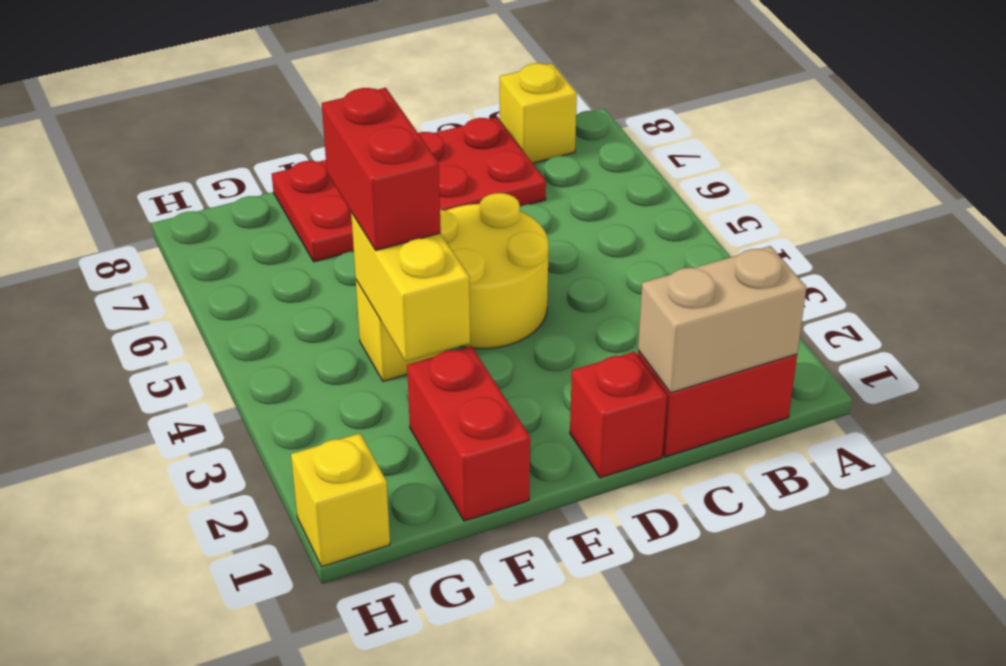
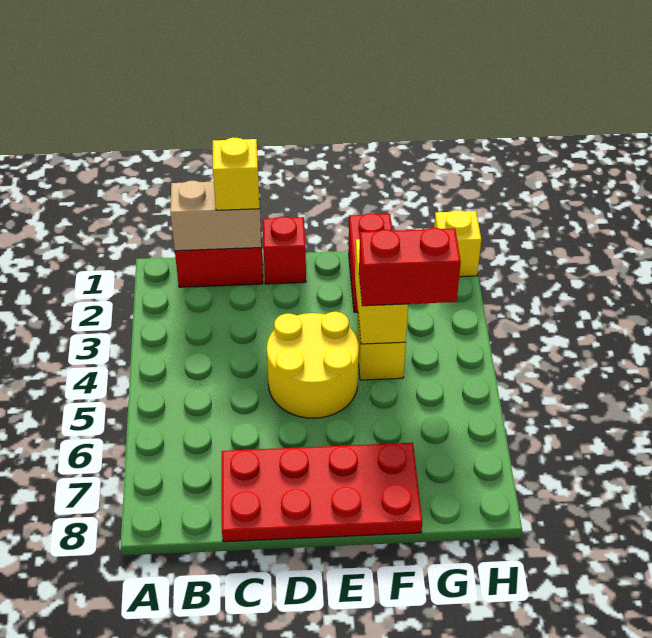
yellow brick B8 level 1 -> yellow brick C1 level 3
red brick F4:F5 level 3 -> red brick F4:G4 level 3

